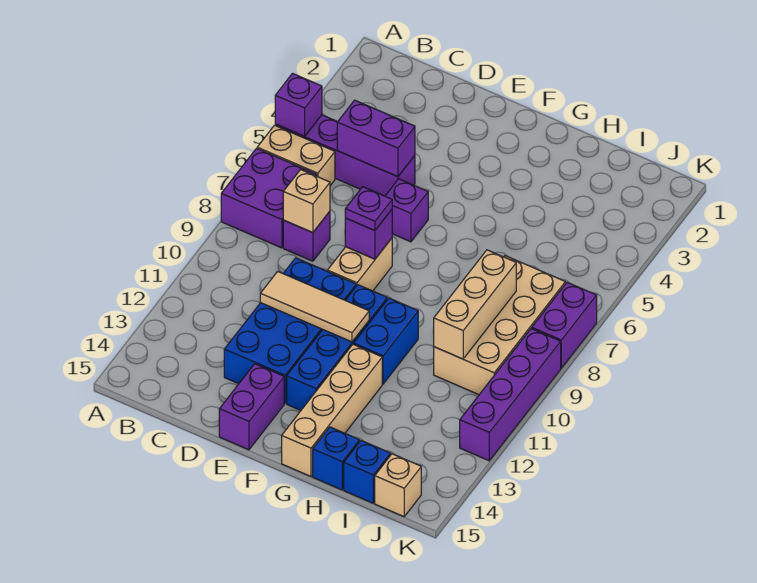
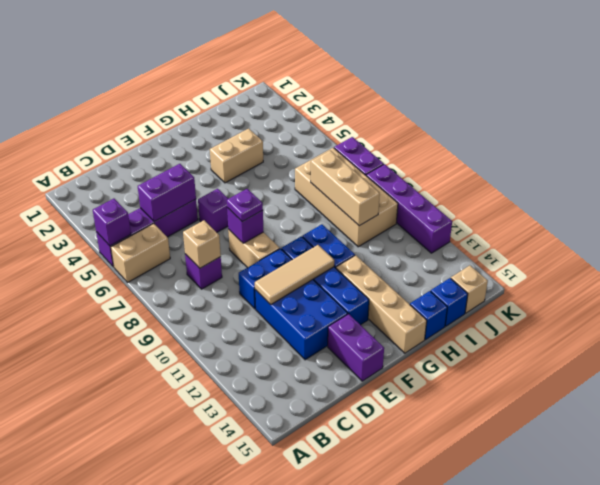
purple brick A7:B8 level 1 -> none
none -> tan brick G4:H4 level 1

